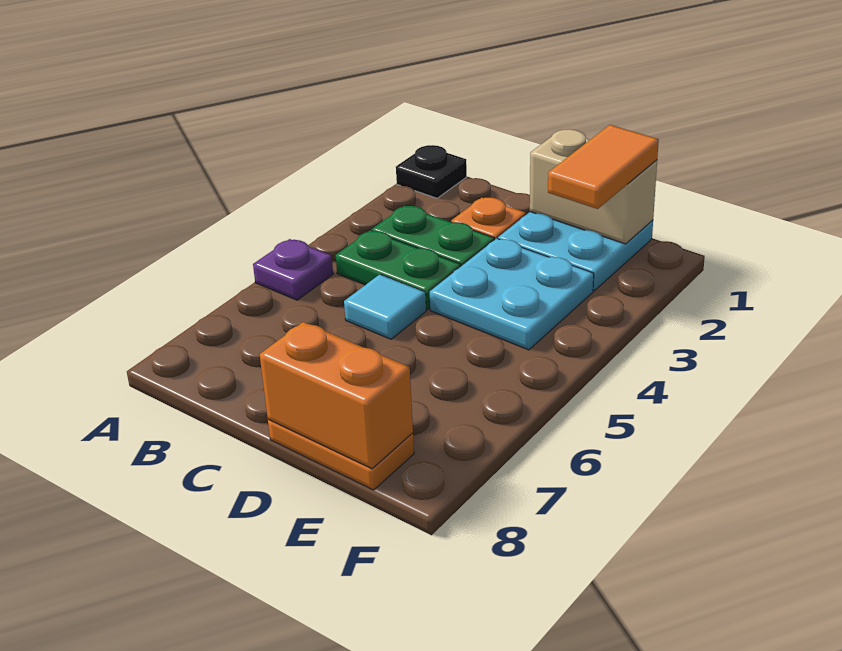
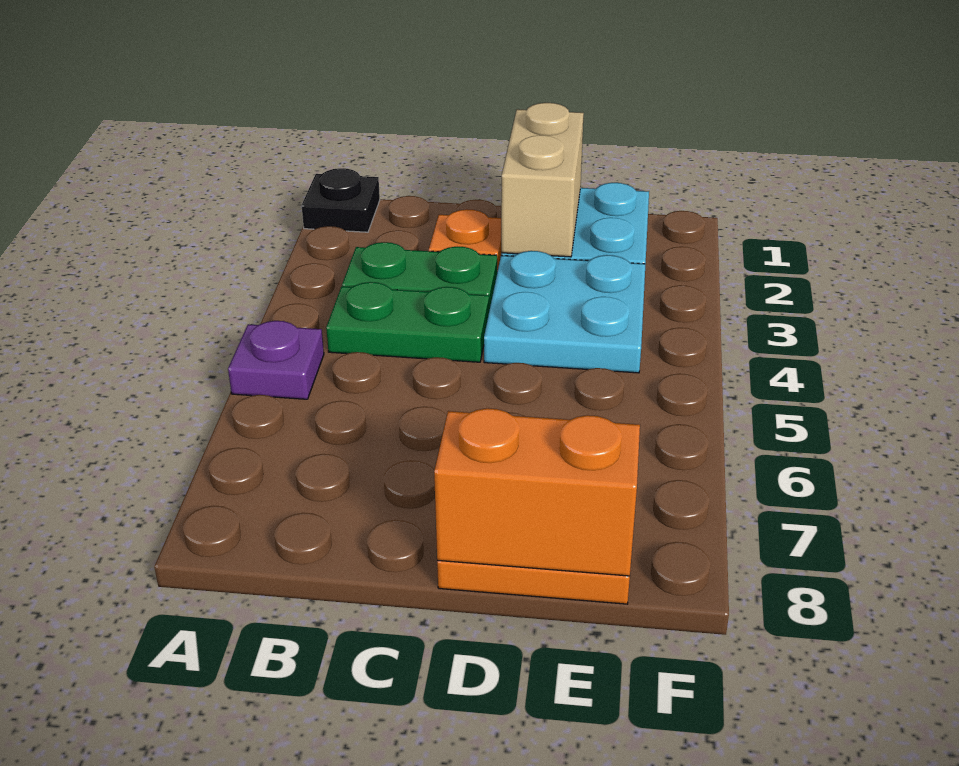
cyan tile C5 level 1 -> none
tan brick D1:E1 level 2 -> tan brick D1:D2 level 2
orange tile E1:E2 level 3 -> none

